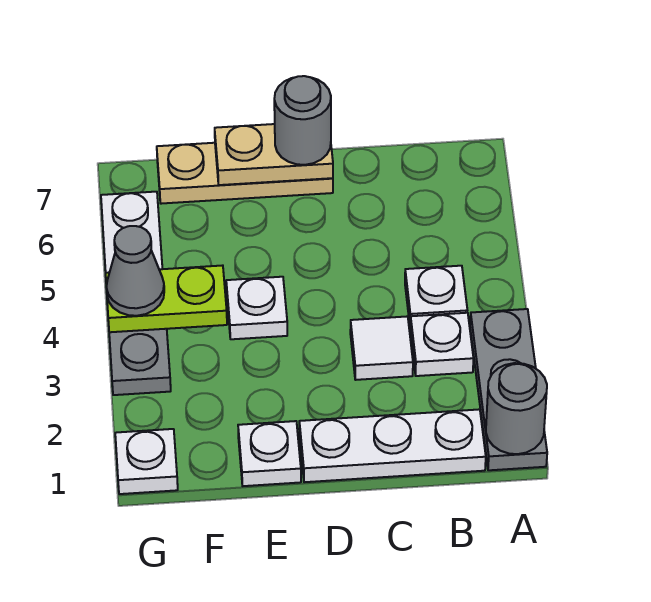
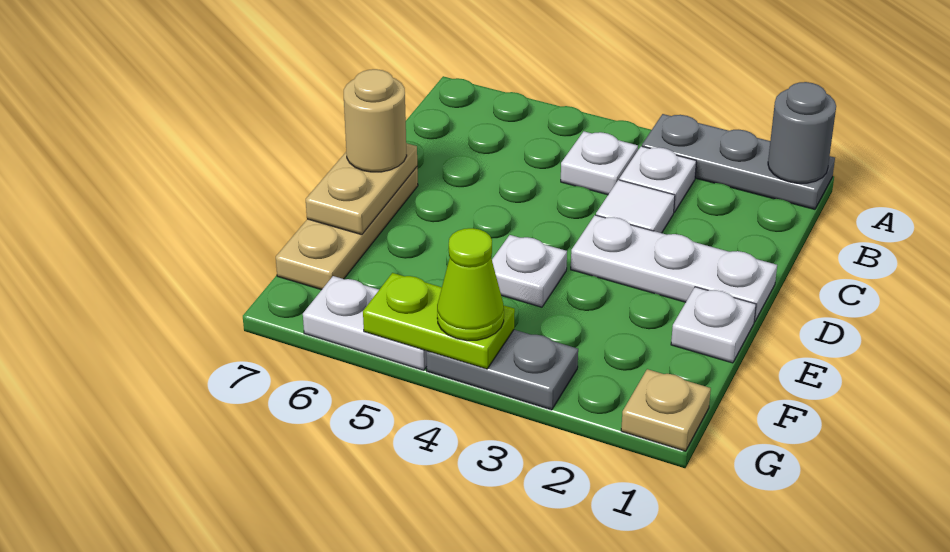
white plate B1:D1 level 1 -> white plate D1:D3 level 1
grey round brick D7 level 3 -> tan round brick D7 level 3
lime plate F4:G4 level 2 -> lime plate G4:G5 level 2
white plate G1 level 1 -> tan plate G1 level 1
grey cone G4 level 3 -> lime cone G4 level 3

